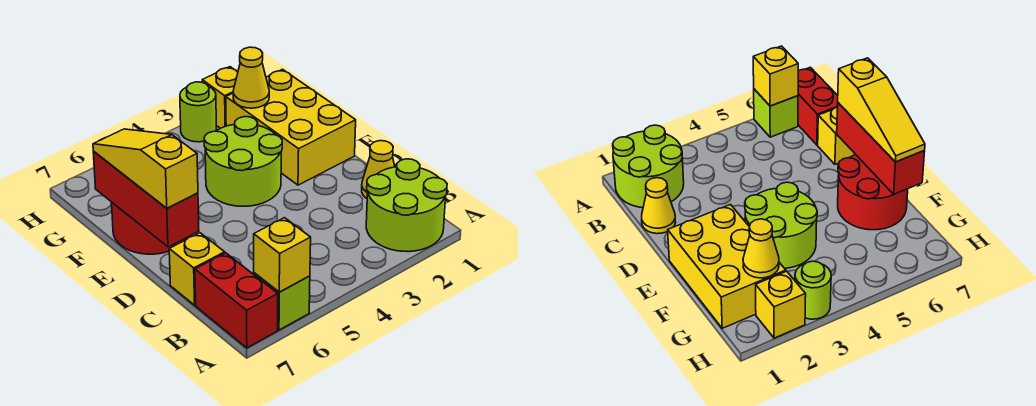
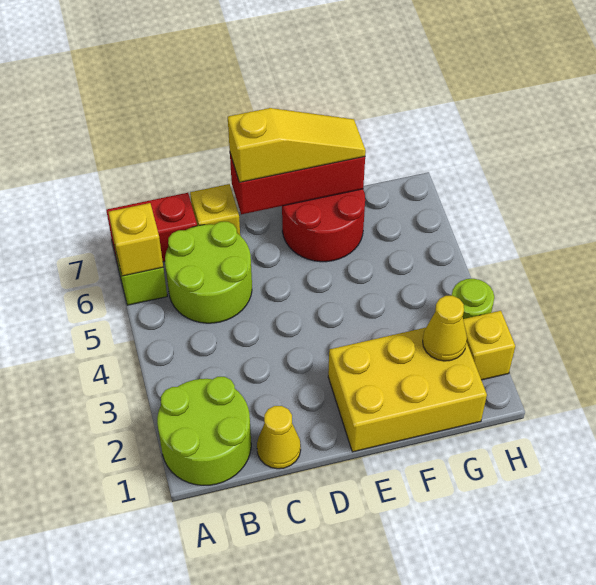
lime round brick E3:F4 level 1 -> lime round brick B5:C6 level 1

